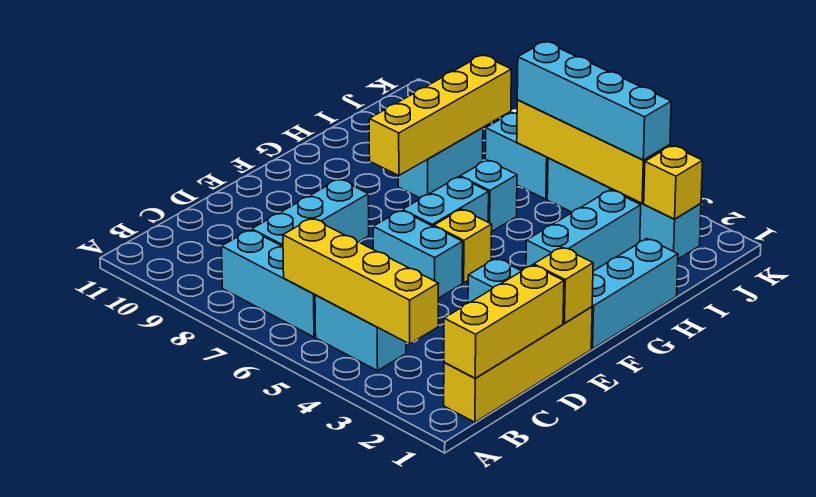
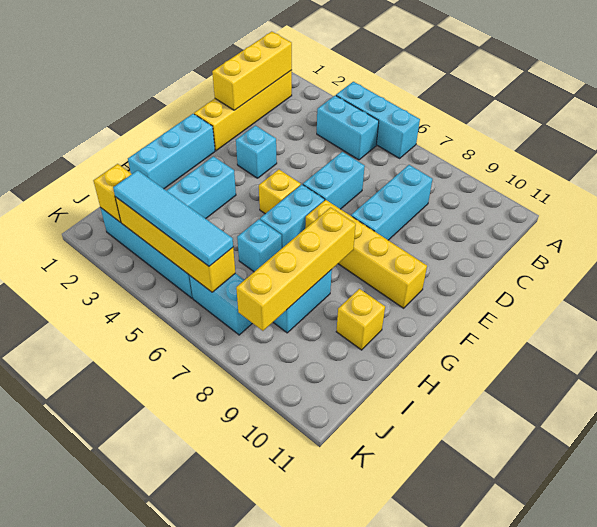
yellow brick B3:B6 level 2 -> yellow brick F7:F10 level 1
cyan brick B6:B8 level 1 -> cyan brick A4:A6 level 1
yellow brick E1 level 2 -> yellow brick H10 level 1
cyan brick E5:E6 level 1 -> cyan brick D6:E6 level 1
cyan brick J3:J6 level 3 -> cyan tile J3:J6 level 3

